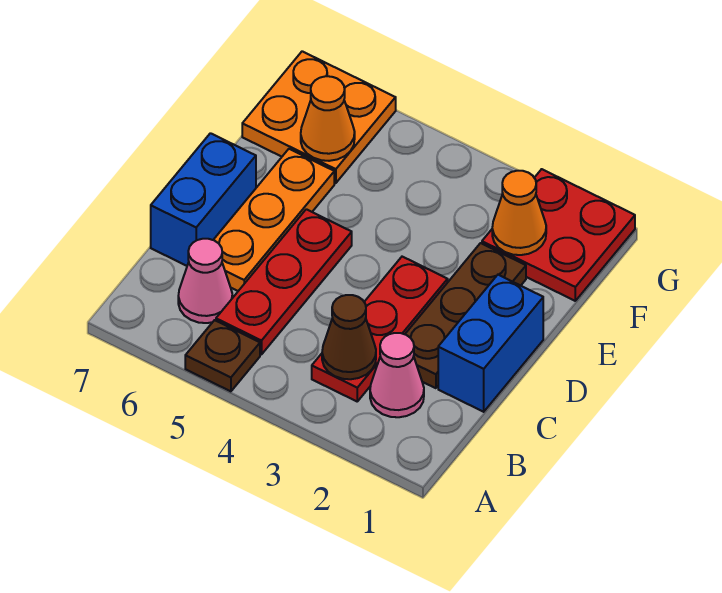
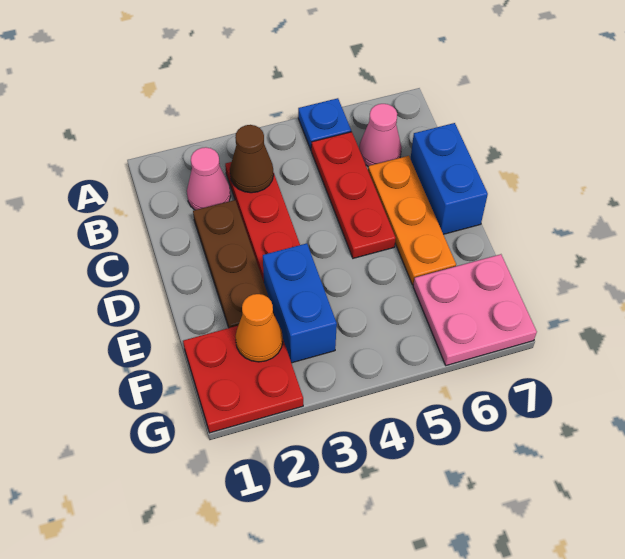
brown plate A5 level 1 -> blue plate A5 level 1
blue brick C1:D1 level 1 -> blue brick E3:F3 level 1
orange plate F6:G7 level 1 -> pink plate F6:G7 level 1
orange cone F6 level 2 -> none

